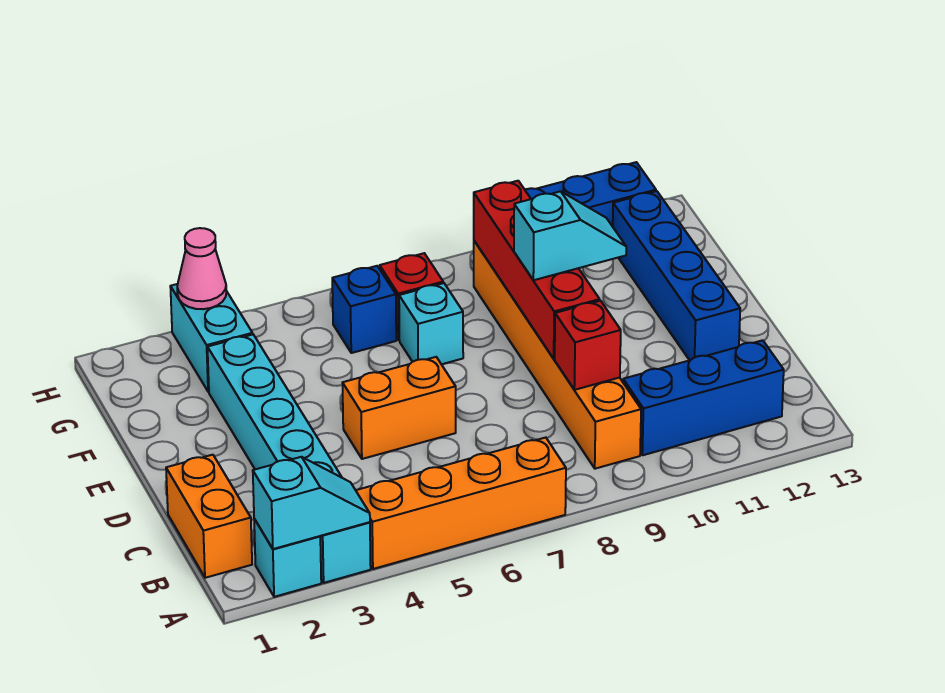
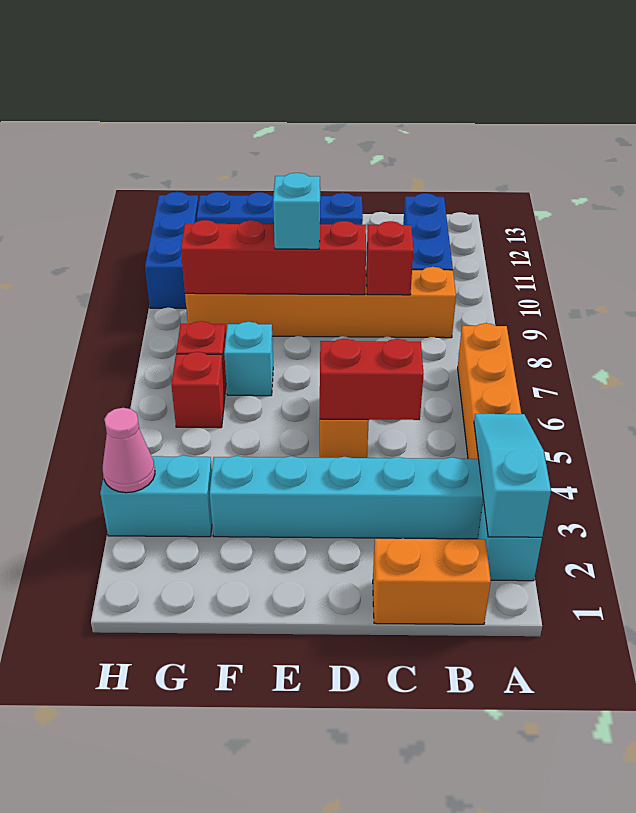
cyan slope A2:A3 level 2 top 2 -> cyan slope A2:A4 level 2 top 2
none -> red brick C5:D5 level 2
blue brick G6 level 1 -> red brick G6 level 1

